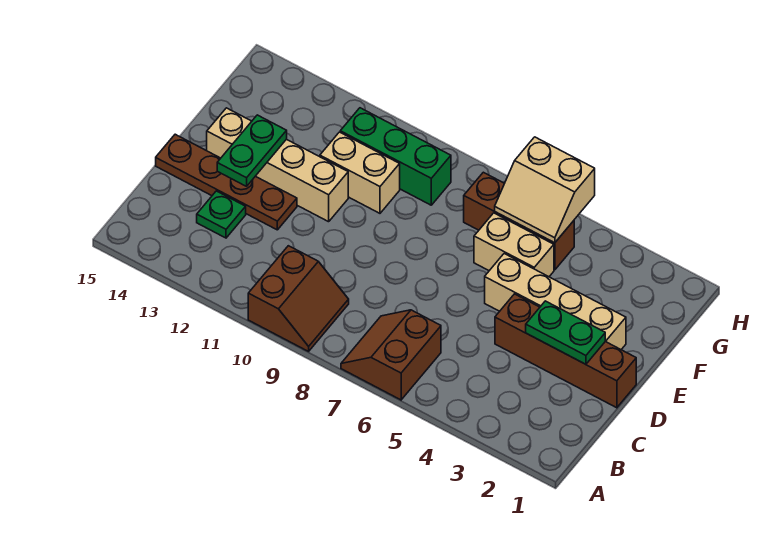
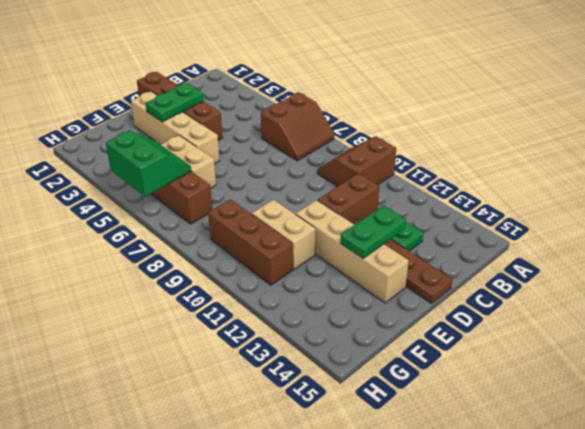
none -> brown brick C11:D11 level 1
green plate D2:D3 level 2 -> green plate D3:E3 level 2
tan slope G5:H6 level 2 top H -> green slope G5:H6 level 2 top H
green brick G9:G11 level 1 -> brown brick G9:G11 level 1

